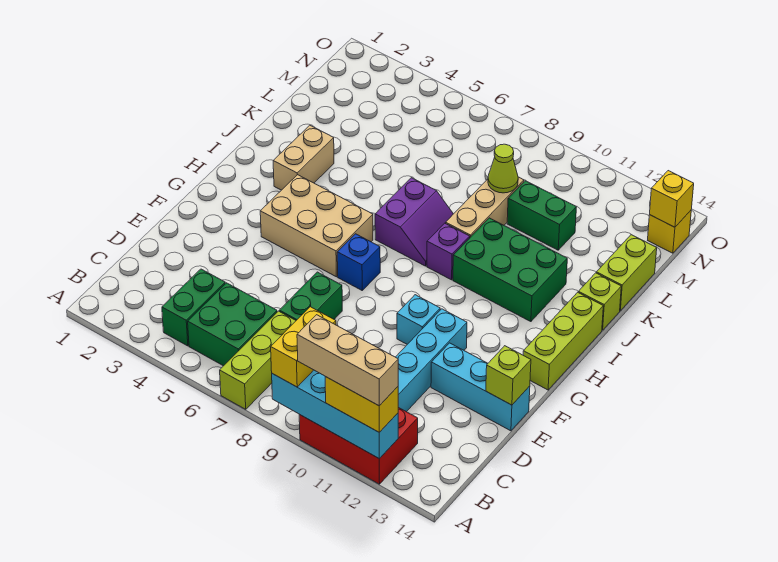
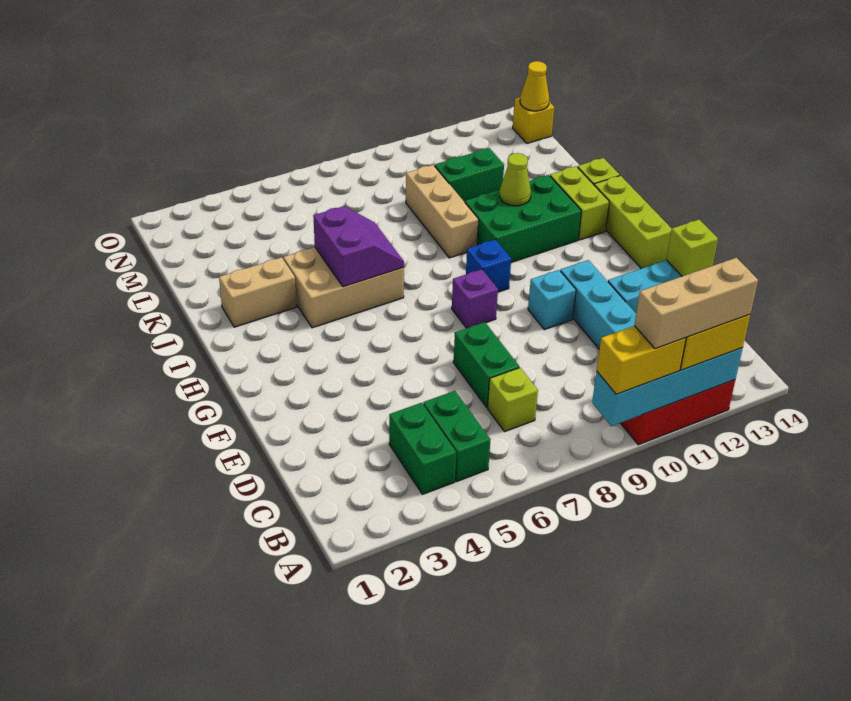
lime brick A7:C7 level 1 -> lime brick C7 level 1
yellow brick A9:B9 level 3 -> yellow brick A9:A10 level 3
green brick B5:C6 level 1 -> green brick B5:C5 level 1
tan brick G4:H6 level 1 -> tan brick I4:J6 level 1
blue brick G7 level 1 -> blue brick H9 level 1
tan brick I3:J3 level 1 -> tan brick J2:J3 level 1
purple slope I7:J8 level 1 top 7 -> purple slope I5:J6 level 2 top 5
purple brick I9 level 1 -> purple brick G8 level 1
lime brick K14:L14 level 1 -> lime brick I13:J13 level 1
lime cone L9 level 2 -> lime cone J11 level 2
yellow brick N14 level 2 -> yellow cone N14 level 2

